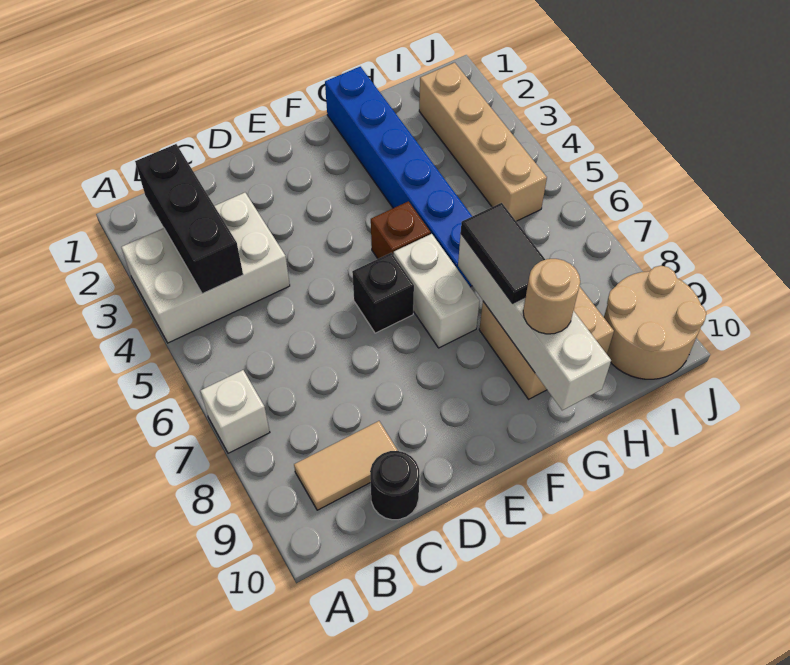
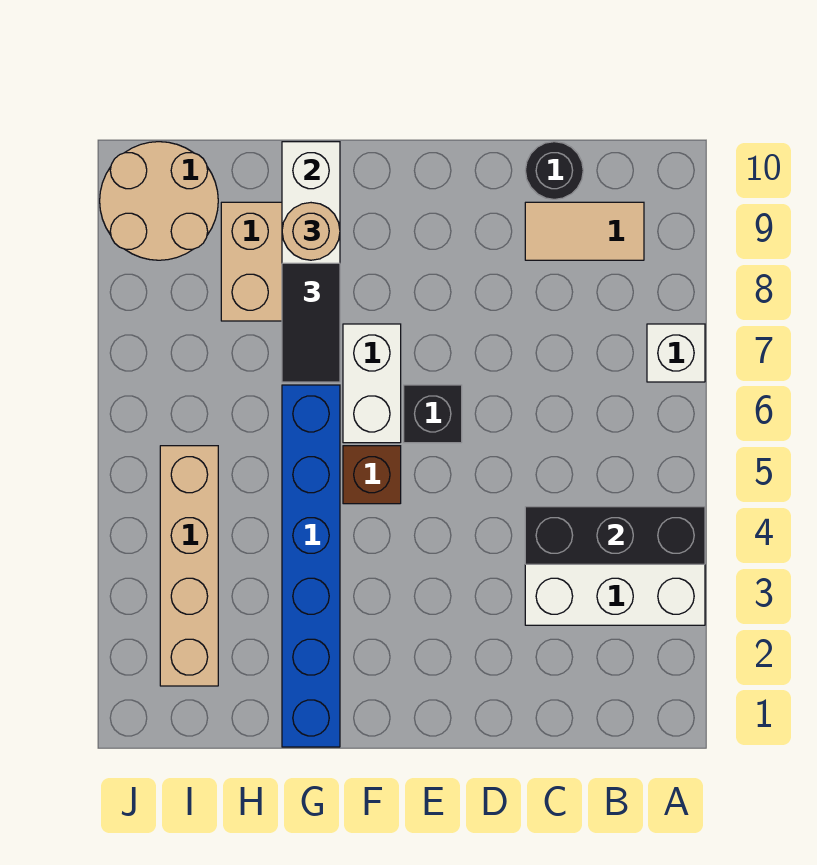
black brick B2:B4 level 2 -> black brick A4:C4 level 2

